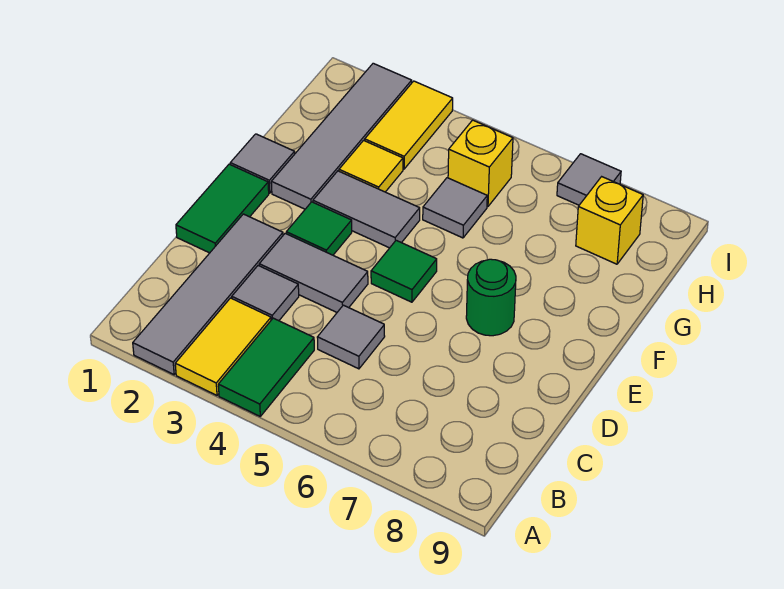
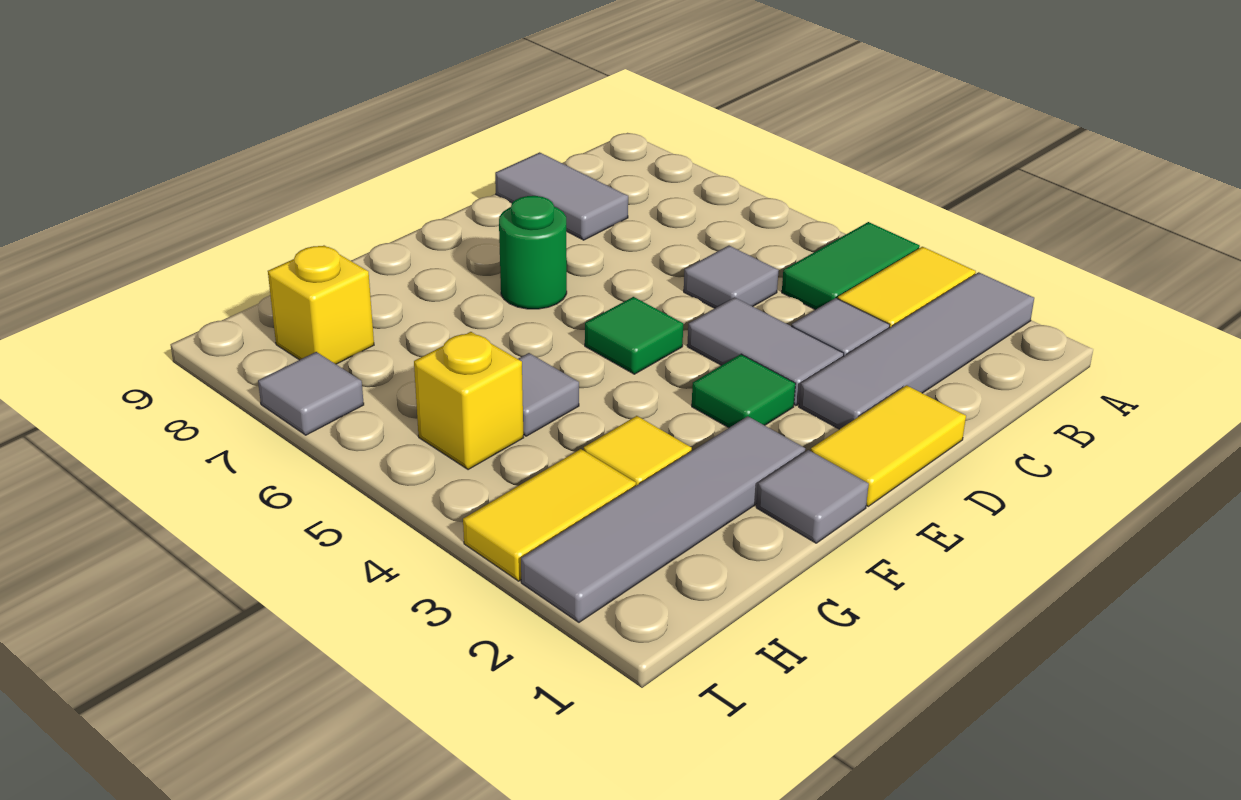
green tile D1:E1 level 1 -> yellow tile D1:E1 level 1
grey tile F3:F4 level 1 -> grey tile C8:C9 level 1

